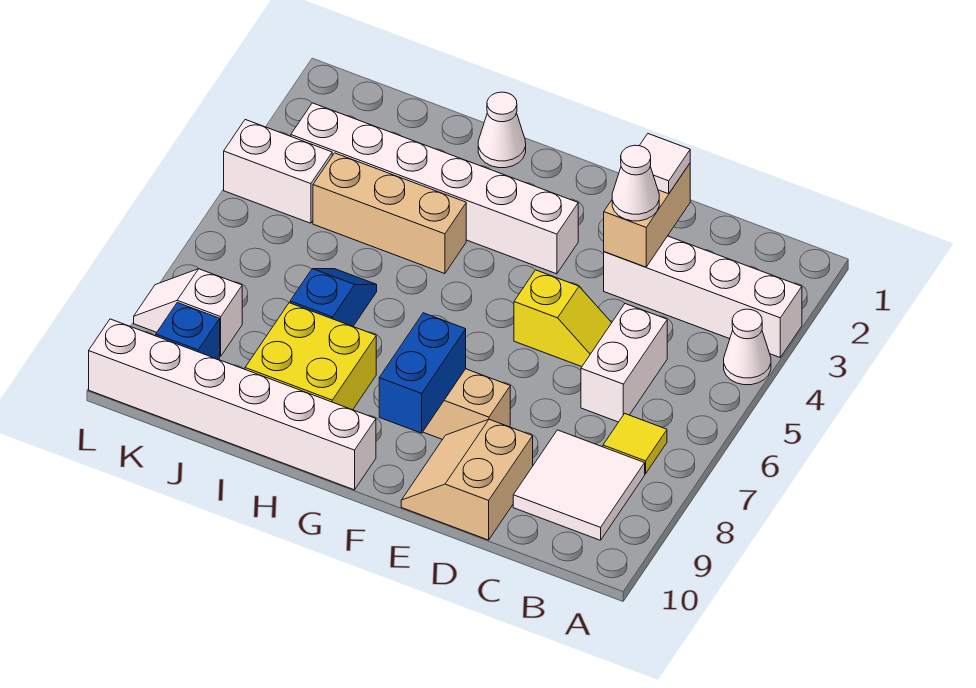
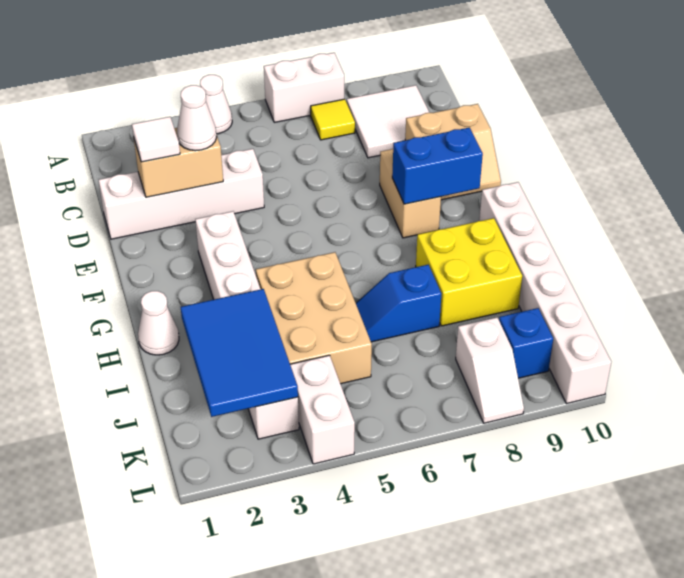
white brick A3:D3 level 1 -> white brick D1:D4 level 1
white brick C5:C6 level 1 -> white brick A6:A7 level 1
yellow slope D5:E5 level 1 top E -> none
tan brick H4:J4 level 1 -> tan brick H4:J5 level 1
none -> blue tile I2:K3 level 2

